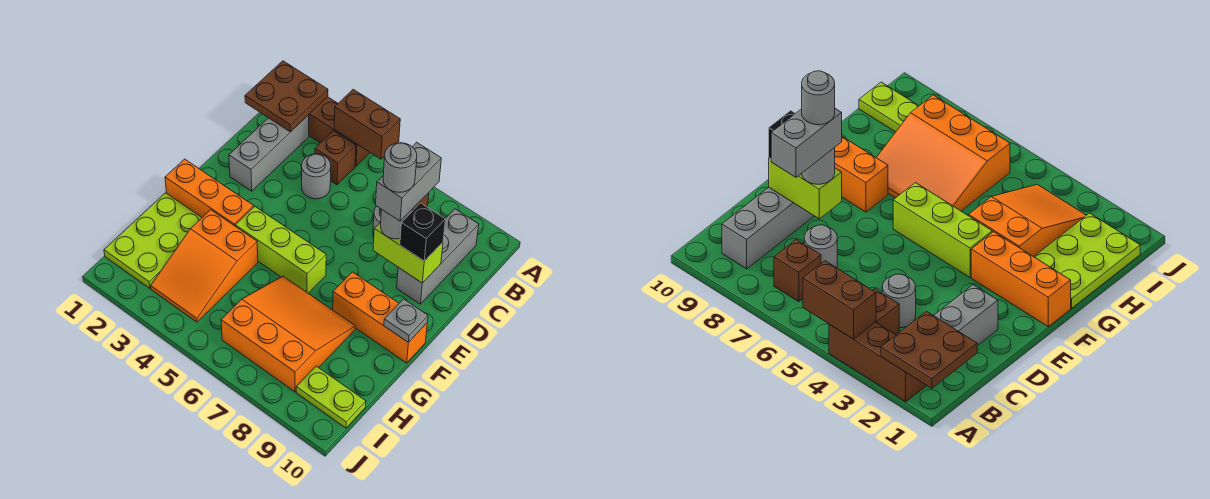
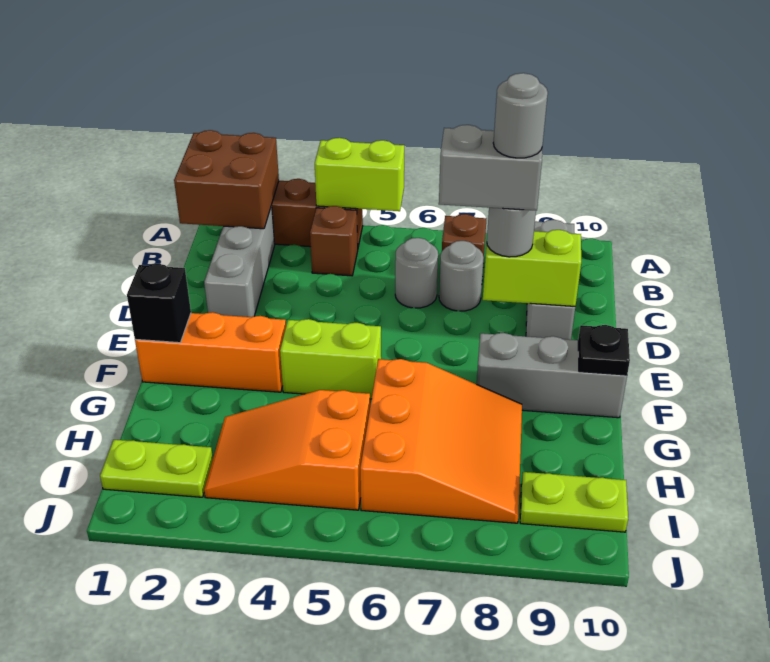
brown plate A1:B2 level 2 -> brown brick A1:B2 level 2
brown brick A4:A5 level 2 -> lime brick A4:A5 level 2
grey round brick C4 level 1 -> grey round brick C6 level 1
grey brick C8:D8 level 4 -> grey brick D7:D8 level 4
black brick D9 level 3 -> black brick F1 level 2
lime brick F4:F6 level 1 -> lime brick F4:F5 level 1
orange brick F8:F10 level 1 -> grey brick F8:F10 level 1
grey plate F10 level 2 -> black plate F10 level 2
lime plate G1:I2 level 1 -> lime plate I1:I2 level 1
orange slope G3:I4 level 1 top G -> orange slope H3:I5 level 1 top 5
orange slope G6:I8 level 1 top I -> orange slope G6:I8 level 1 top 6

